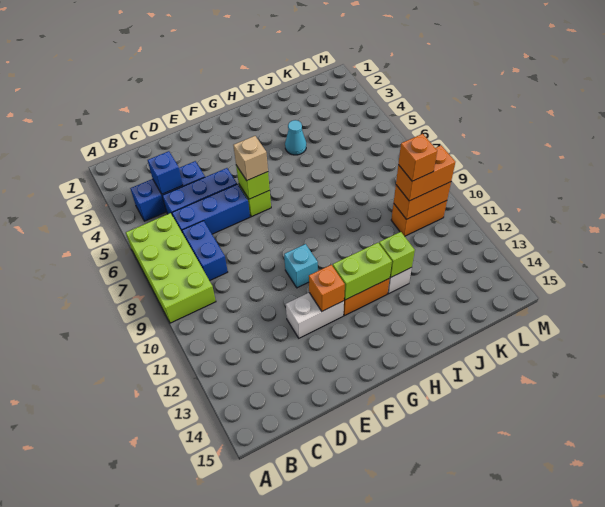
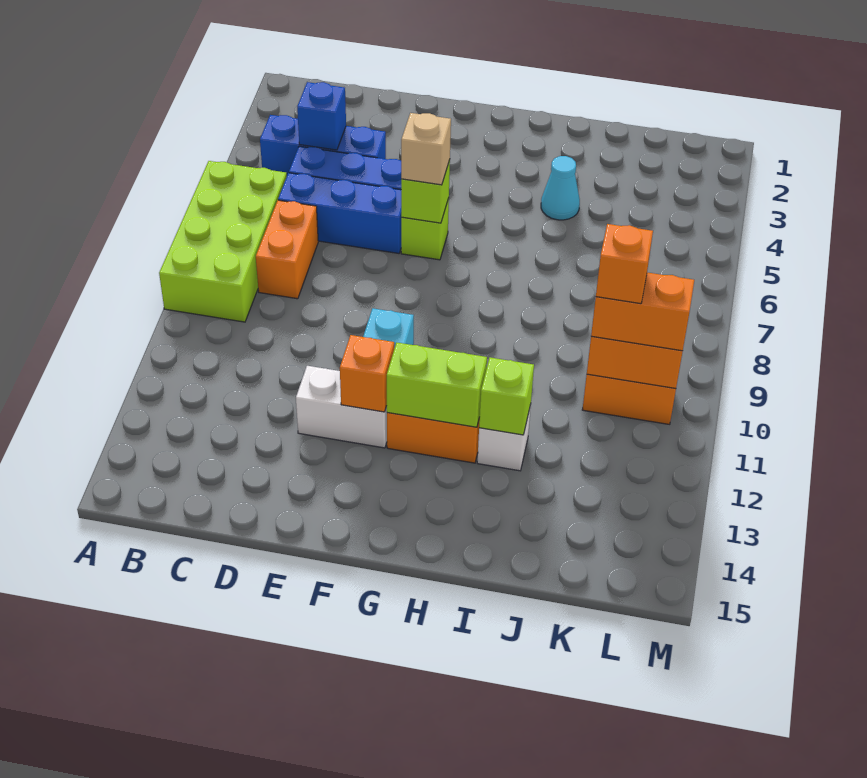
blue brick C7:C8 level 1 -> orange brick C7:C8 level 1

